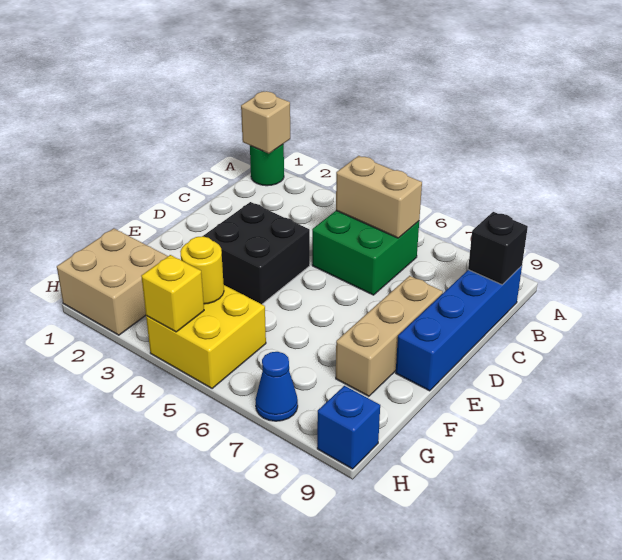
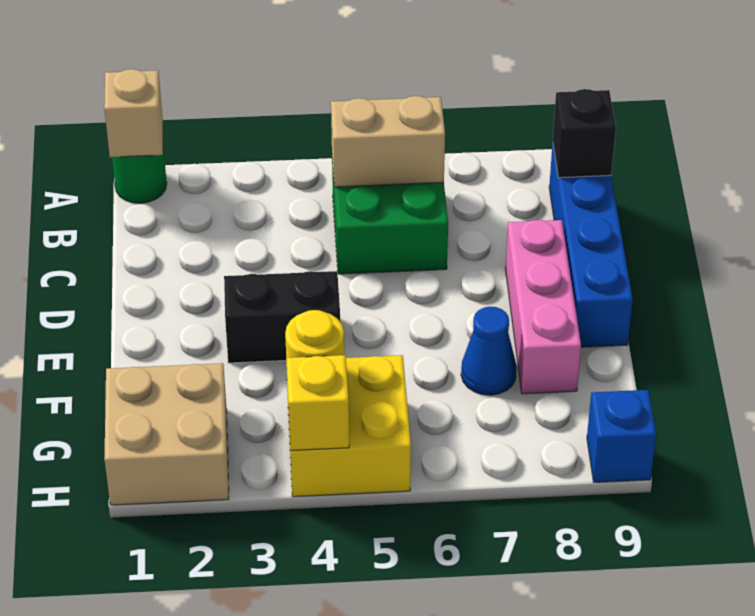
black brick D3:E4 level 1 -> black brick E3:E4 level 1
tan brick D8:F8 level 1 -> pink brick D8:F8 level 1
blue cone H7 level 1 -> blue cone F7 level 1

